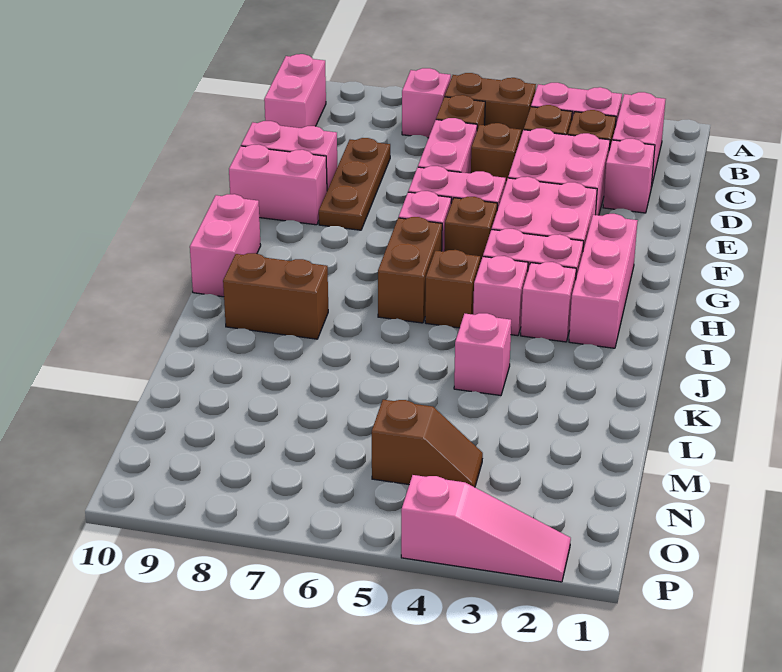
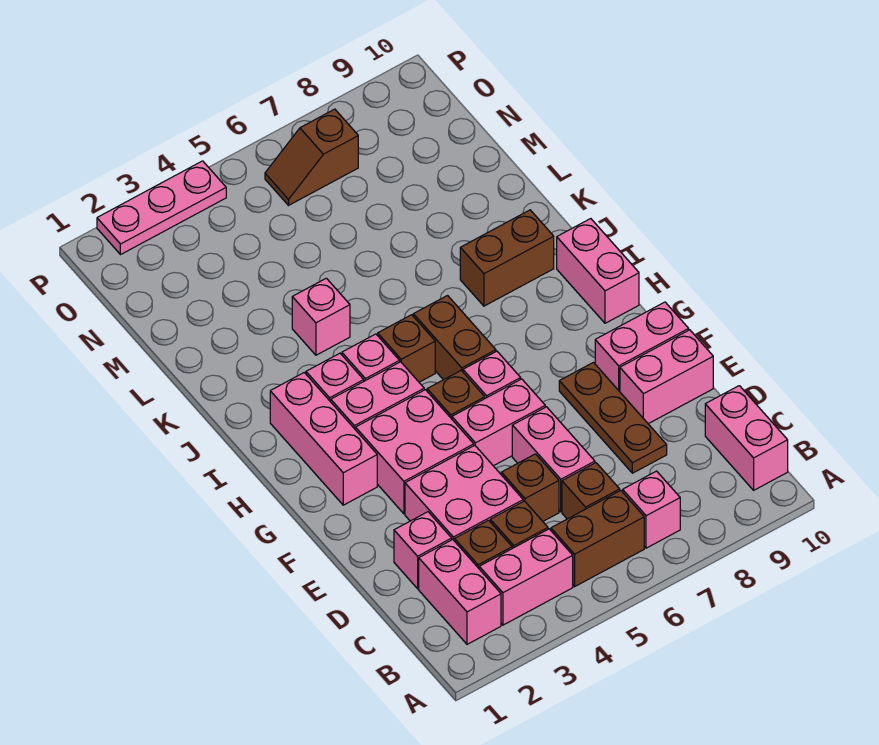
brown slope N4:N5 level 1 top 5 -> brown slope O6:O7 level 1 top 7
pink slope P2:P4 level 1 top 4 -> pink plate P2:P4 level 1

